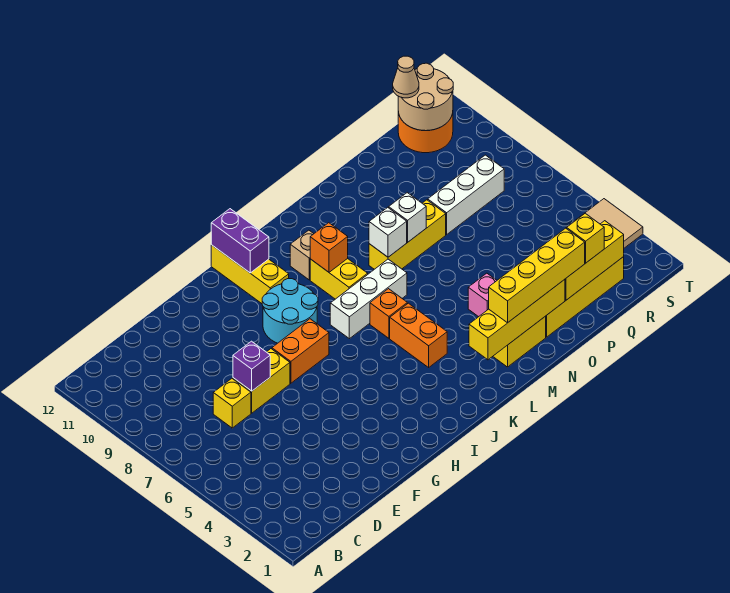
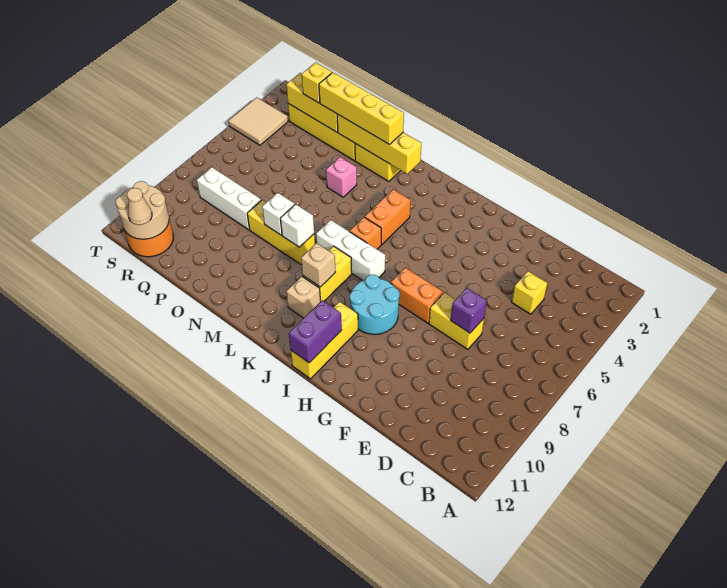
yellow brick D7 level 1 -> yellow brick D4 level 1
orange brick K9 level 2 -> tan brick K9 level 2

